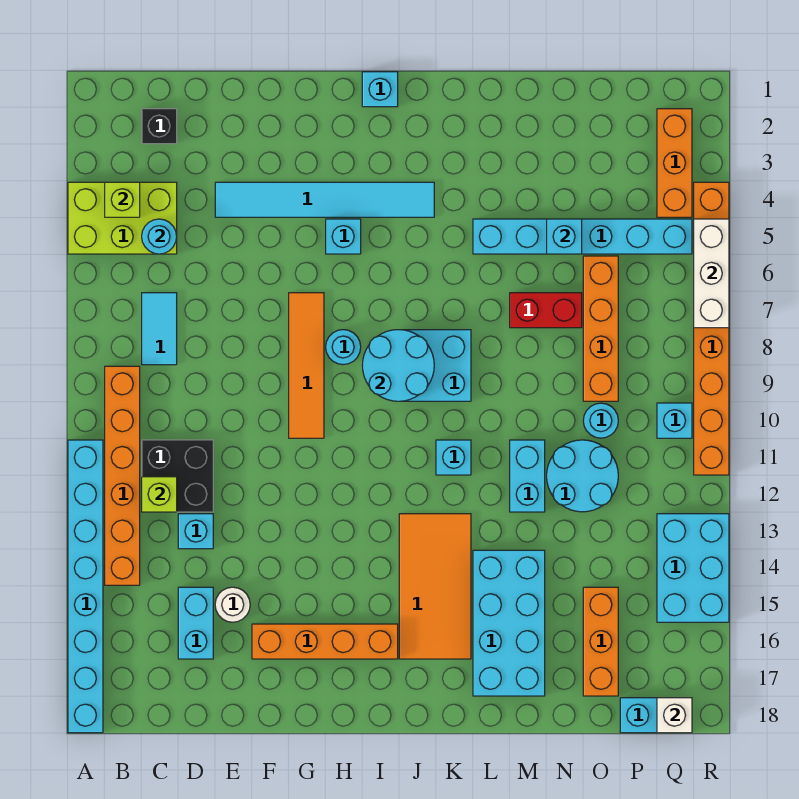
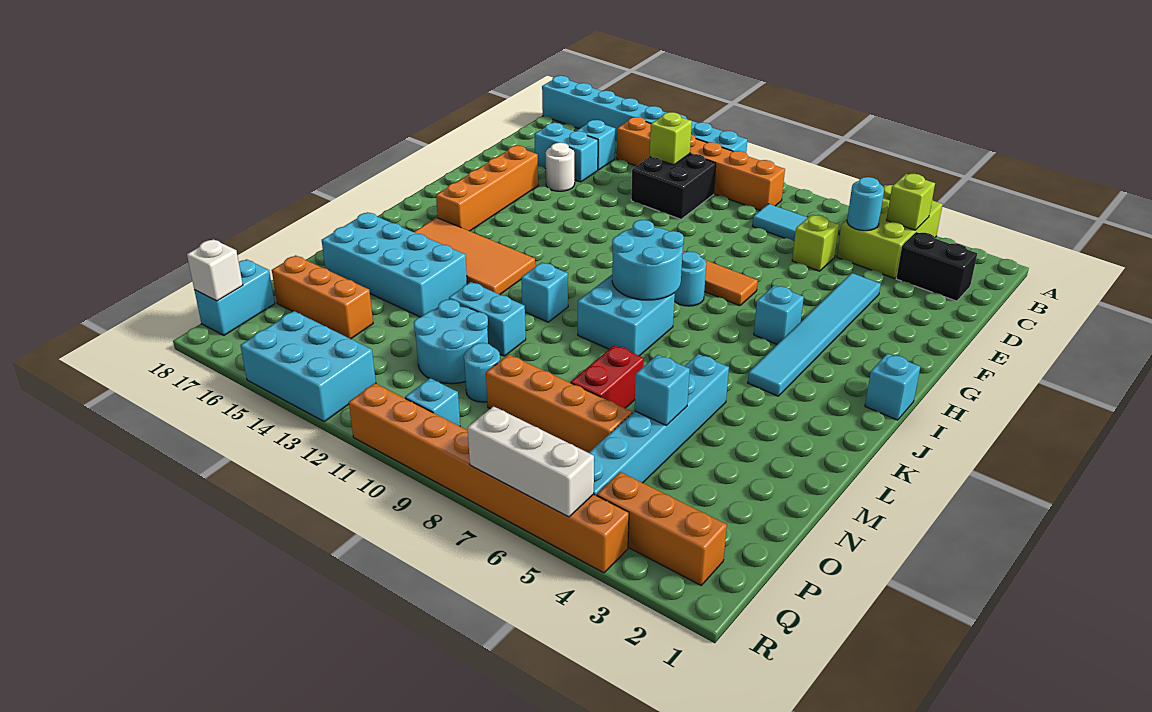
black brick C2 level 1 -> black brick C2:C3 level 1
none -> lime brick D6 level 1
cyan brick D13 level 1 -> cyan brick C15 level 1

